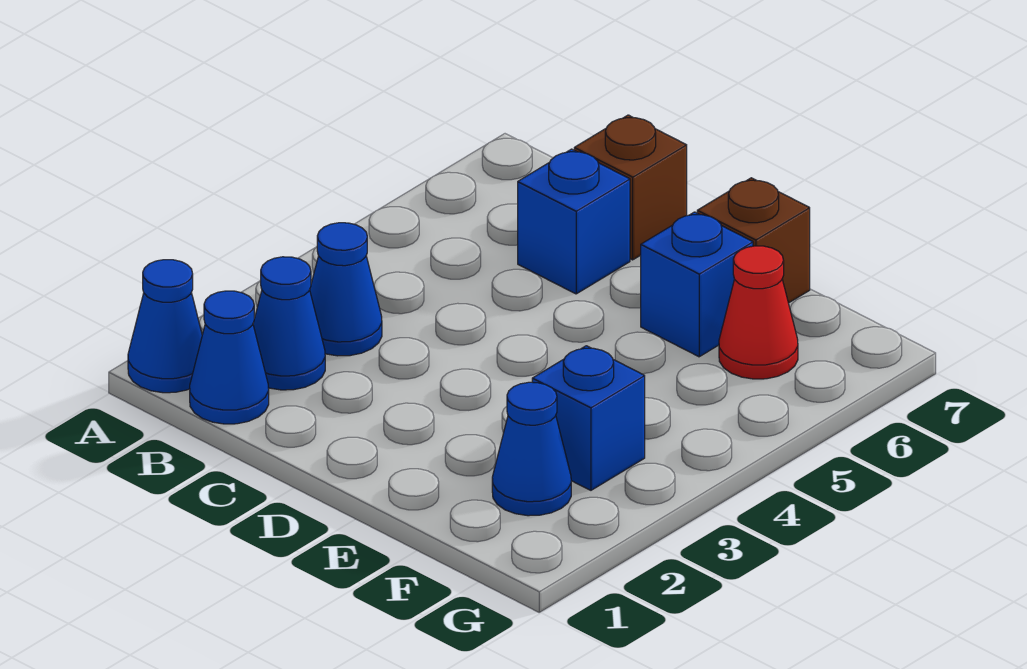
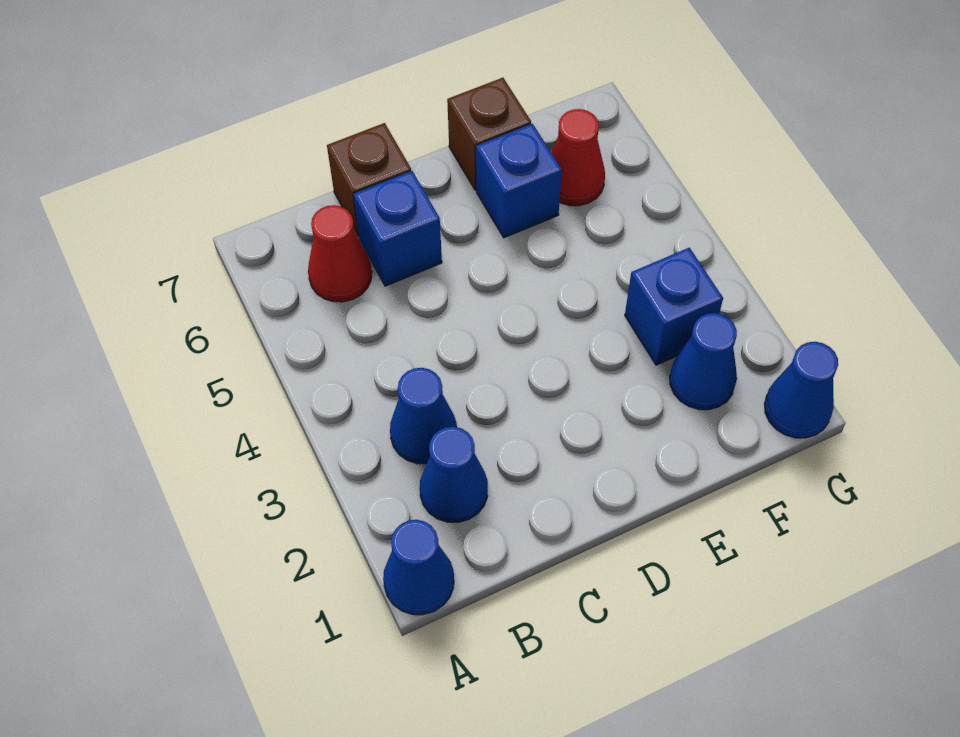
blue cone B1 level 1 -> blue cone G1 level 1
none -> red cone B6 level 1

